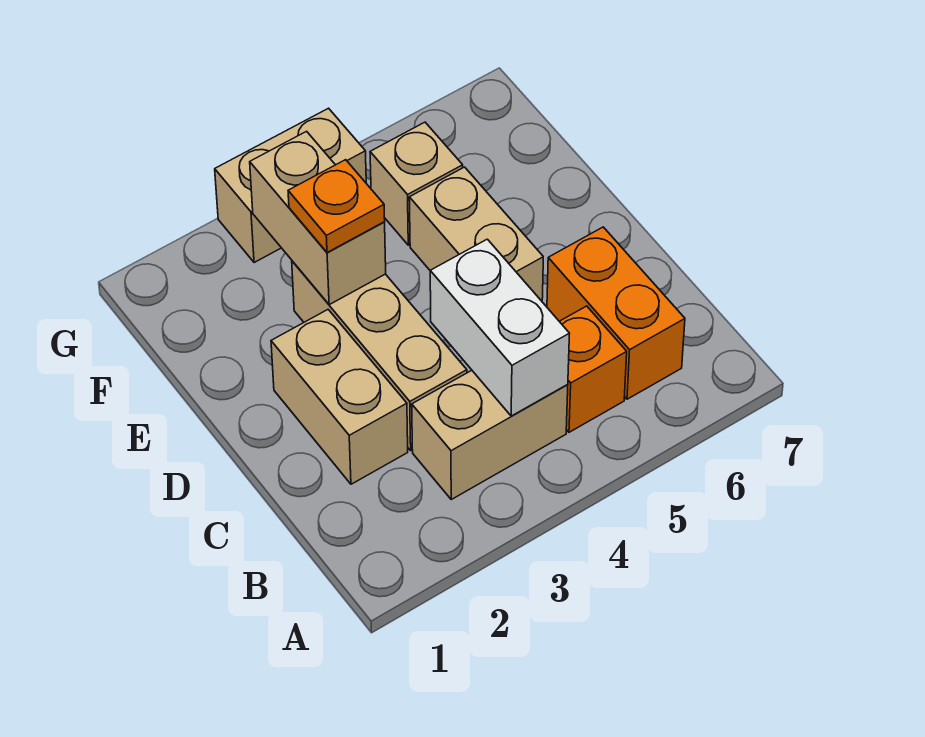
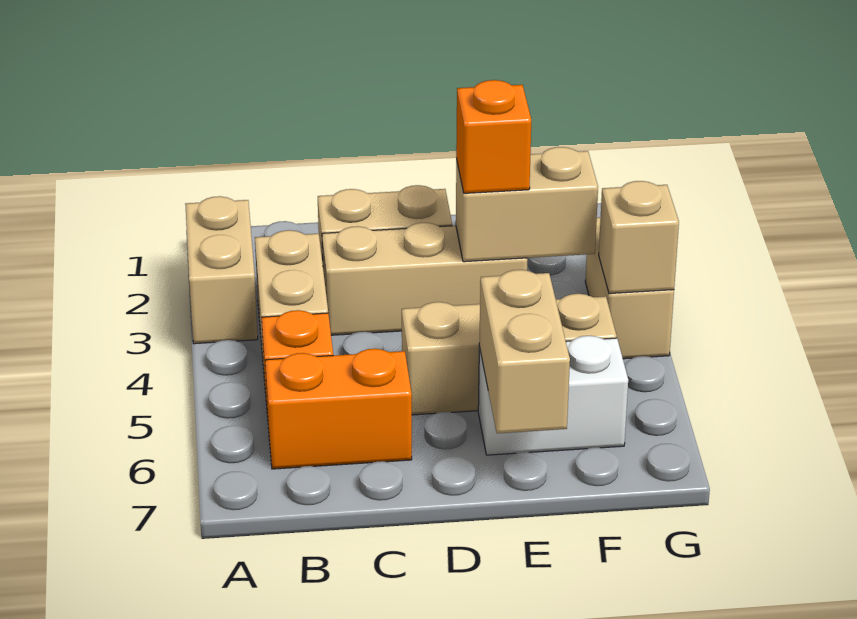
none -> tan brick A2:A3 level 1
white brick B4:C4 level 2 -> white brick E6:F6 level 1
orange plate E3 level 3 -> orange brick E3 level 3
none -> tan brick E6:E7 level 2
none -> tan brick G4 level 2

